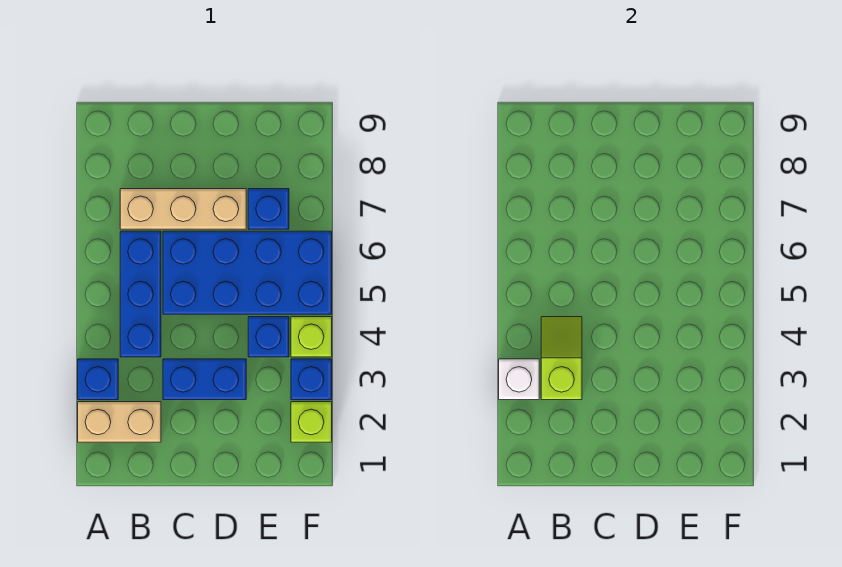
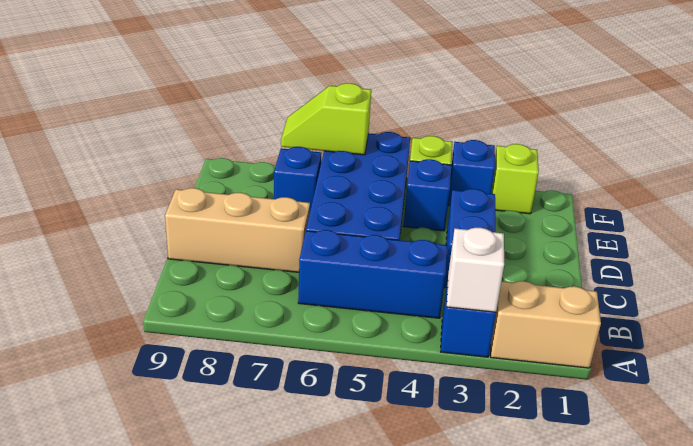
tan brick A2:B2 level 1 -> tan brick A1:A2 level 1
lime slope B3:B4 level 2 top 3 -> lime slope F6:F7 level 2 top 6
tan brick B7:D7 level 1 -> tan brick C7:C9 level 1

